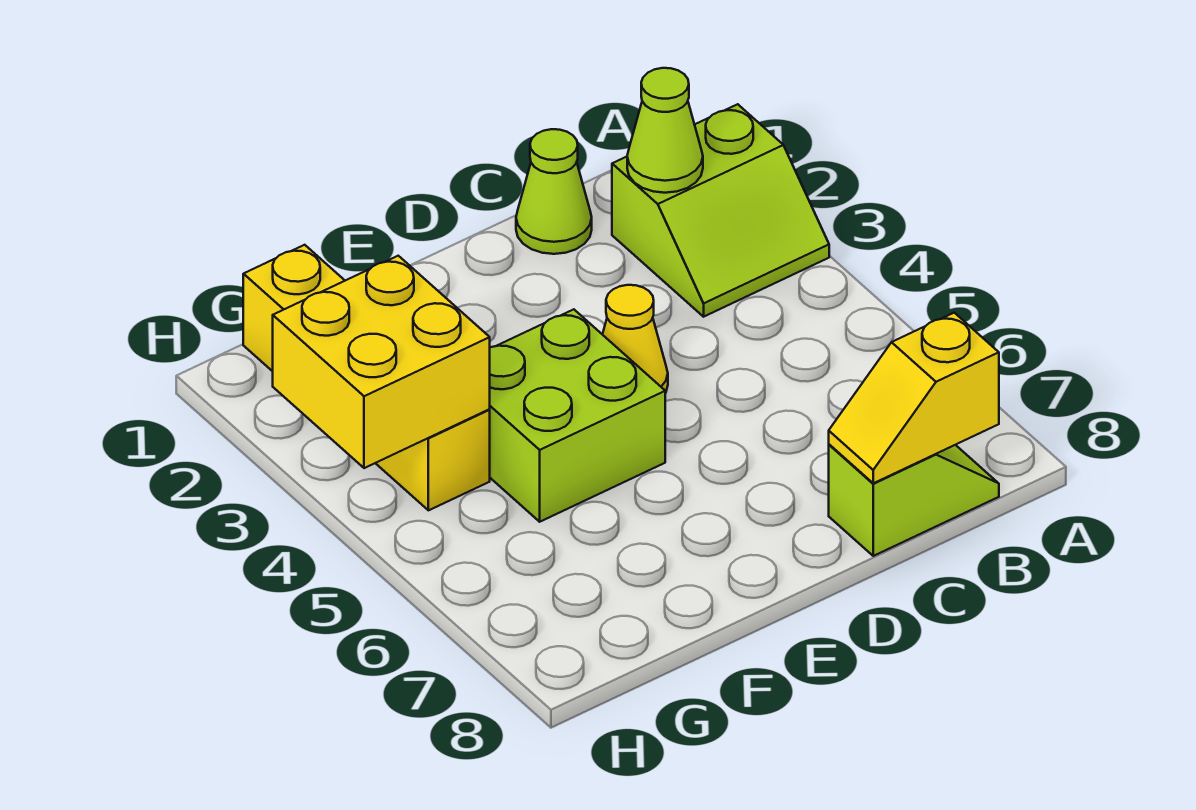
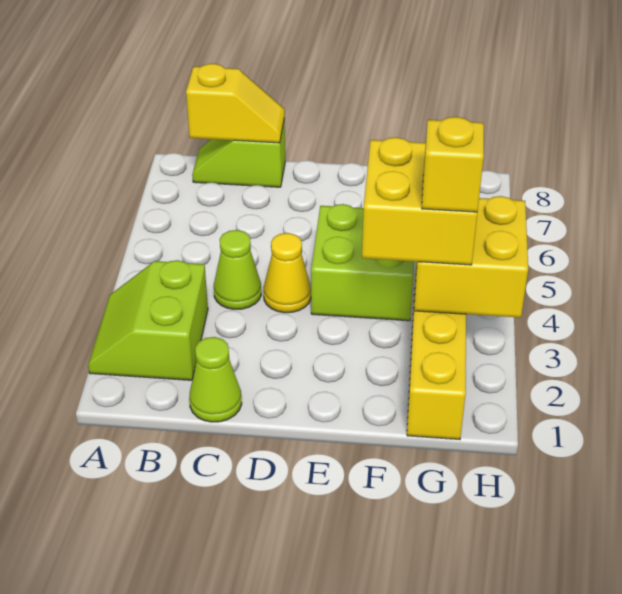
lime slope A2:B3 level 1 top 2 -> lime slope A2:B3 level 1 top B
lime cone B2 level 2 -> lime cone C4 level 1
none -> yellow brick F3:G4 level 3
none -> yellow brick G3 level 4

